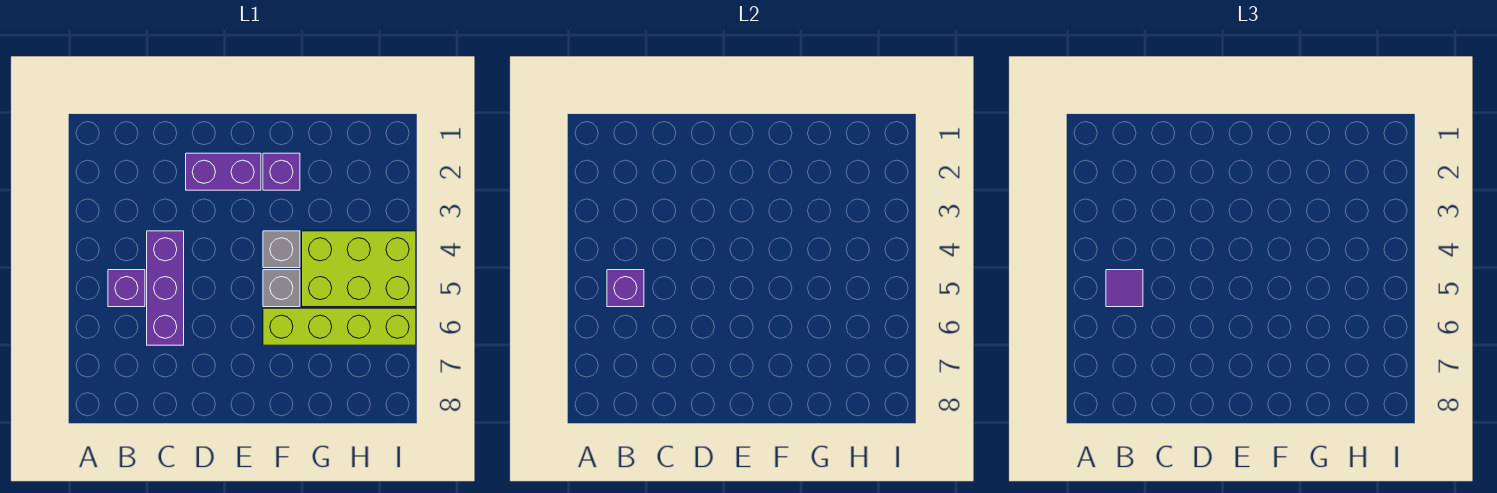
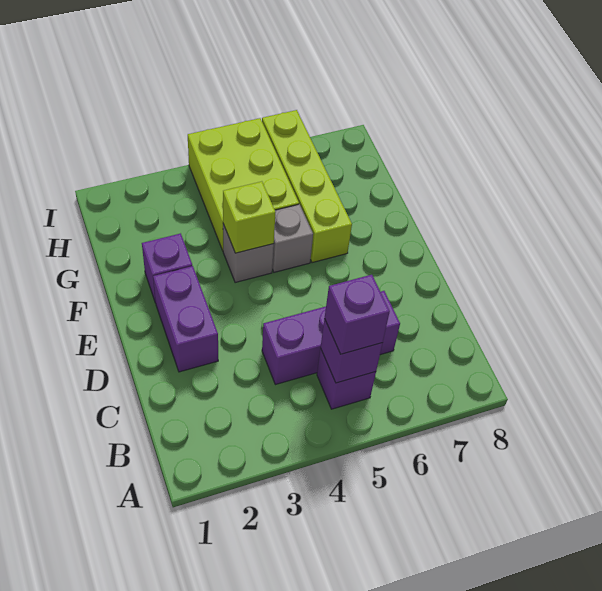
purple tile B5 level 3 -> purple brick B5 level 3
none -> lime brick F4 level 2

